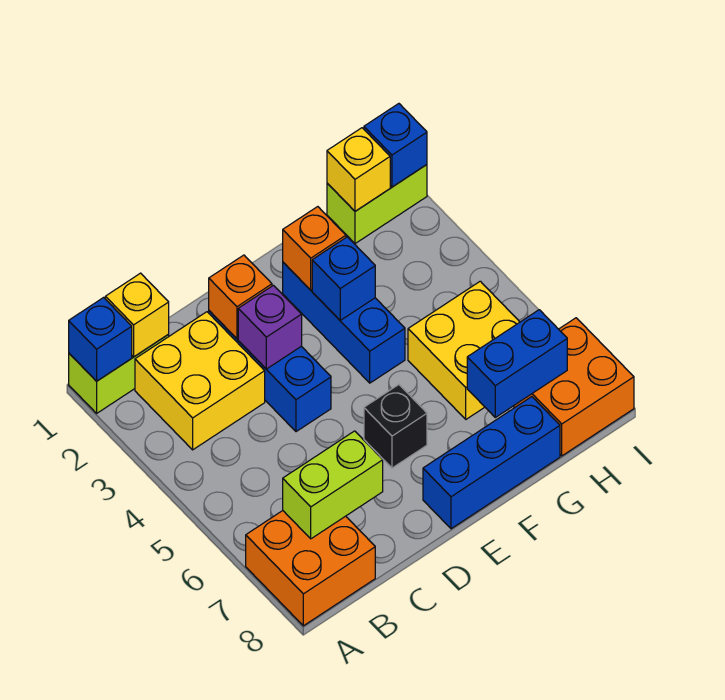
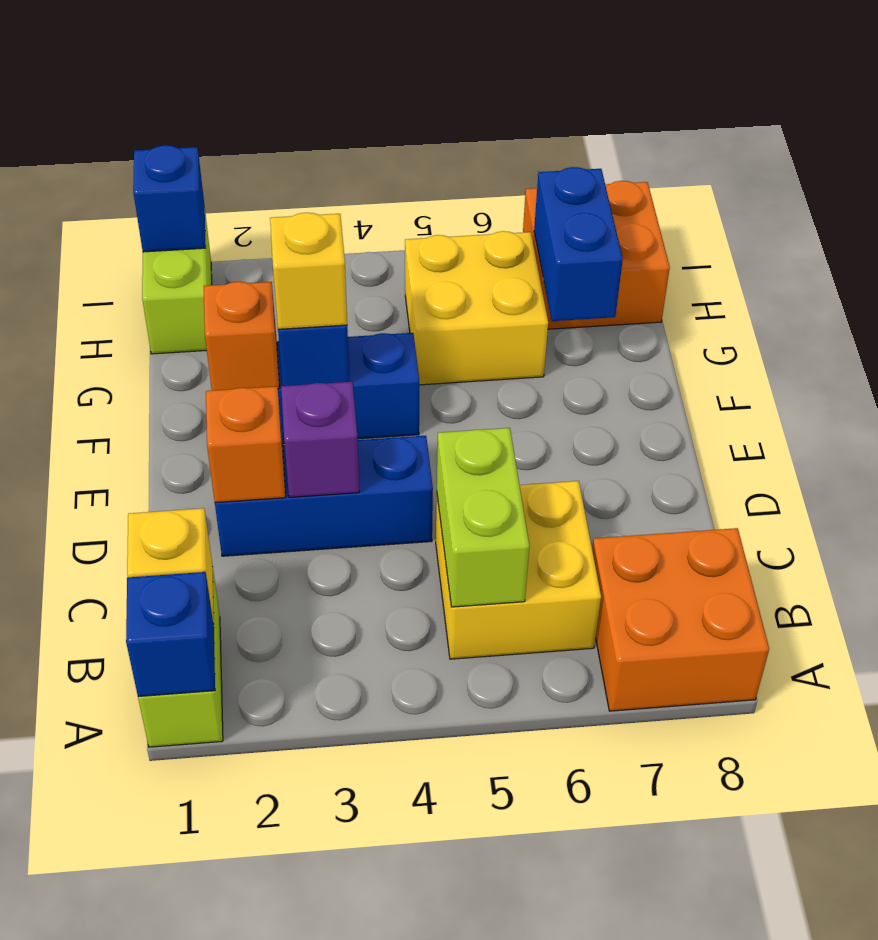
yellow brick B2:C3 level 1 -> yellow brick B5:C6 level 1
lime brick B7:C7 level 2 -> lime brick B5:C5 level 2
black brick E6 level 1 -> none
blue brick E8:G8 level 1 -> none
yellow brick H1 level 2 -> yellow brick F3 level 3

